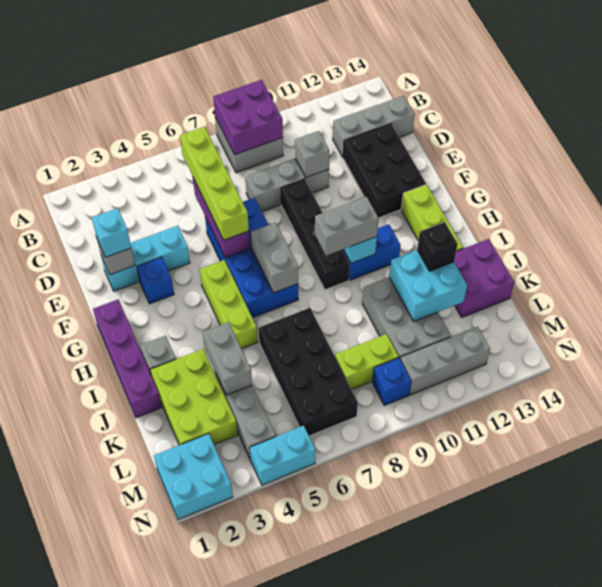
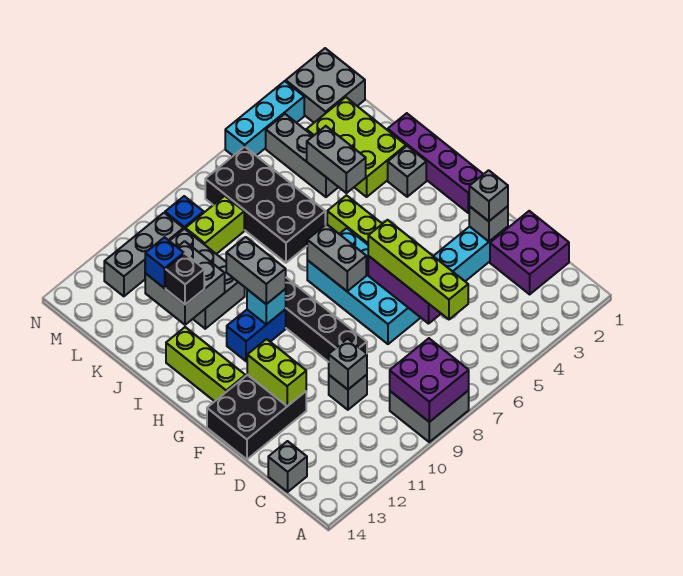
grey brick C12:C14 level 1 -> grey brick C14 level 1
grey brick D8:D10 level 1 -> grey brick D10 level 1
black brick D12:F13 level 1 -> black brick E12:F14 level 1
cyan brick E2 level 3 -> grey brick E2 level 3
blue brick E6:H7 level 1 -> cyan brick E6:H7 level 1
none -> lime brick E12:F12 level 2
blue brick F3 level 1 -> blue brick K12 level 3
grey brick H9:H10 level 3 -> grey brick H10:I10 level 3
cyan brick J11:K12 level 2 -> grey brick J11:K12 level 2
purple brick J13:K14 level 1 -> purple brick C1:D2 level 1
cyan brick M1:N2 level 1 -> grey brick M1:N2 level 1
cyan brick N4:N5 level 1 -> cyan brick N3:N5 level 1

